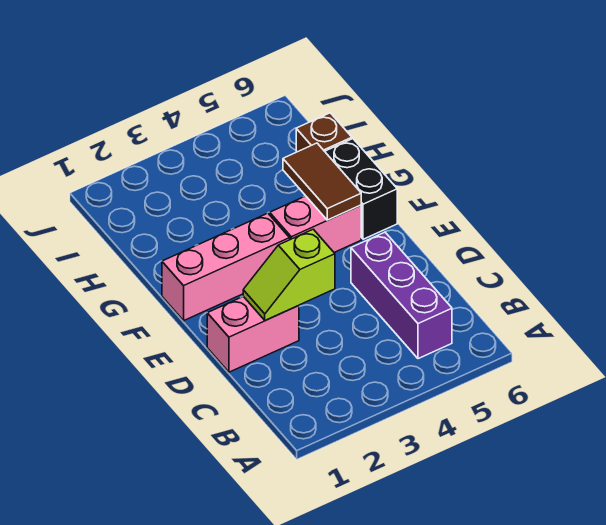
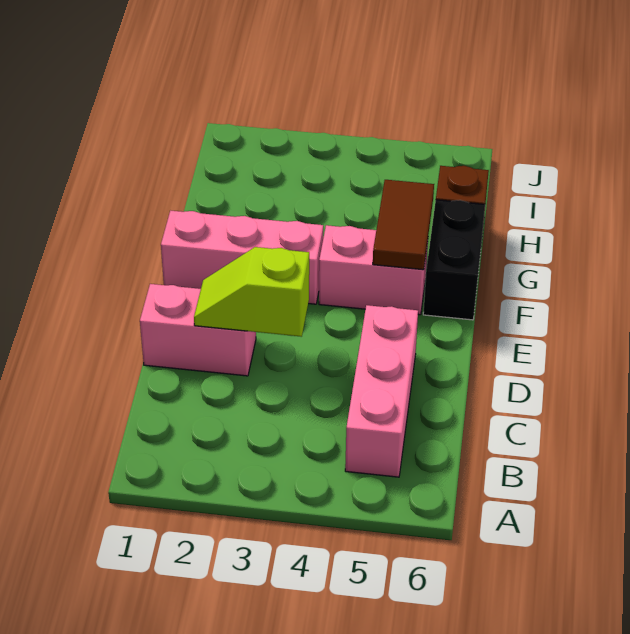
purple brick B5:D5 level 1 -> pink brick B5:D5 level 1

